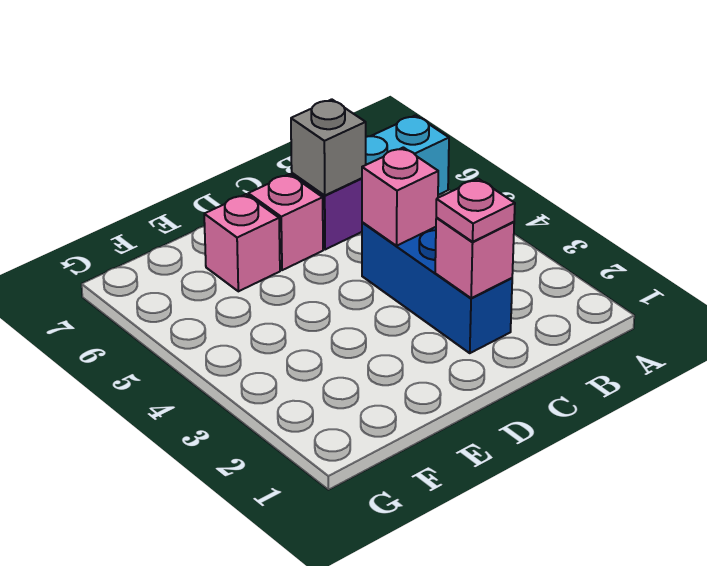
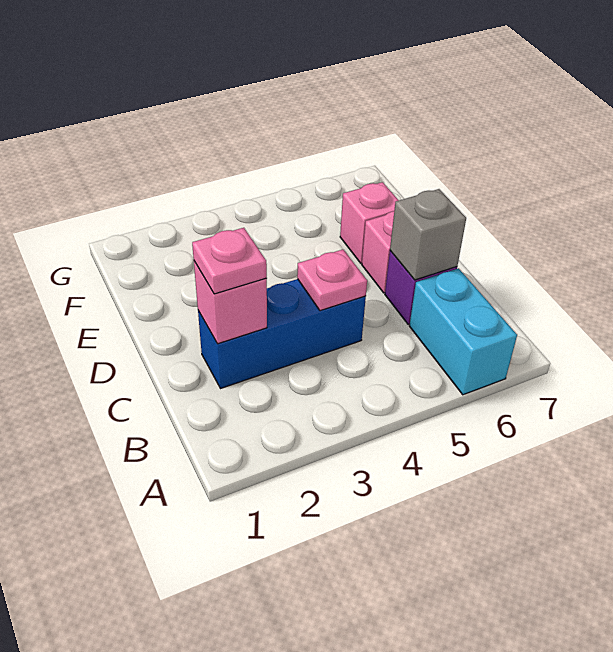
pink brick C4 level 2 -> pink plate C4 level 2

